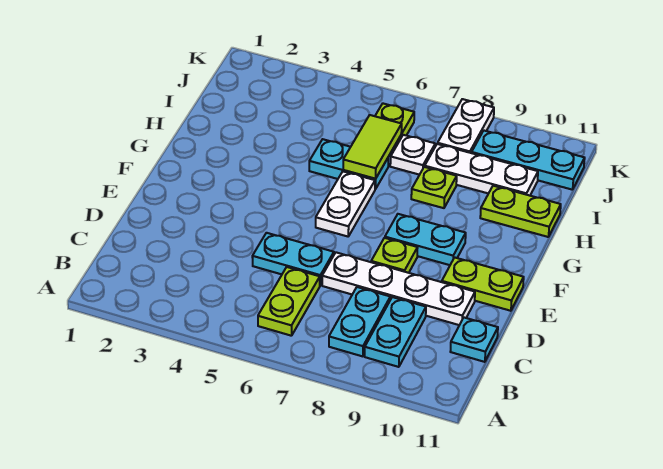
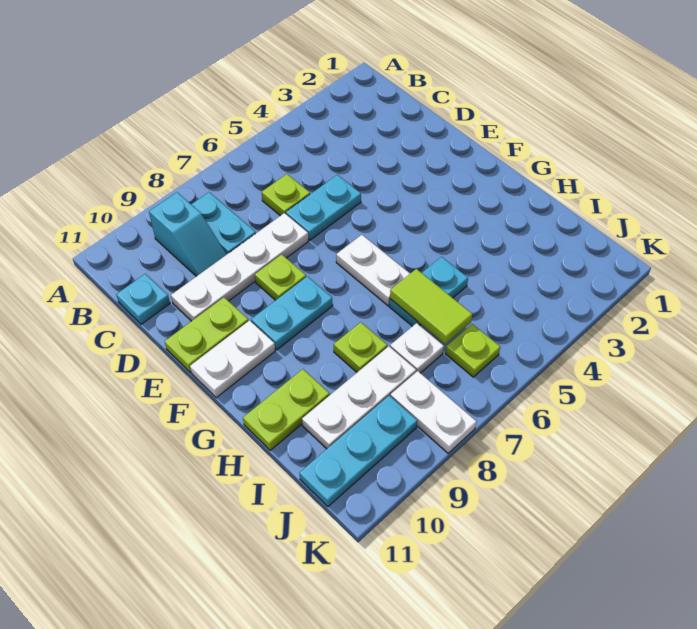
lime plate B6:C6 level 1 -> lime plate C6 level 1
cyan plate B9:C9 level 1 -> cyan slope B9:C9 level 1 top B
none -> white plate F10:F11 level 1

